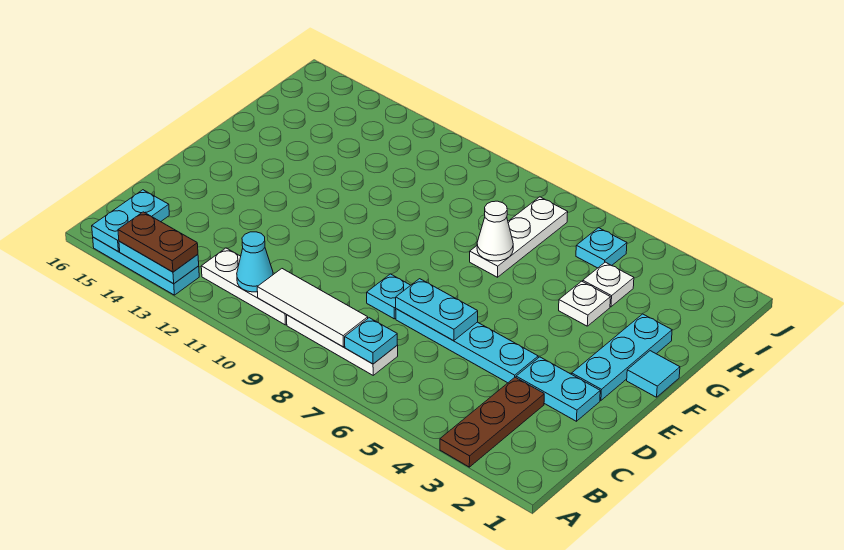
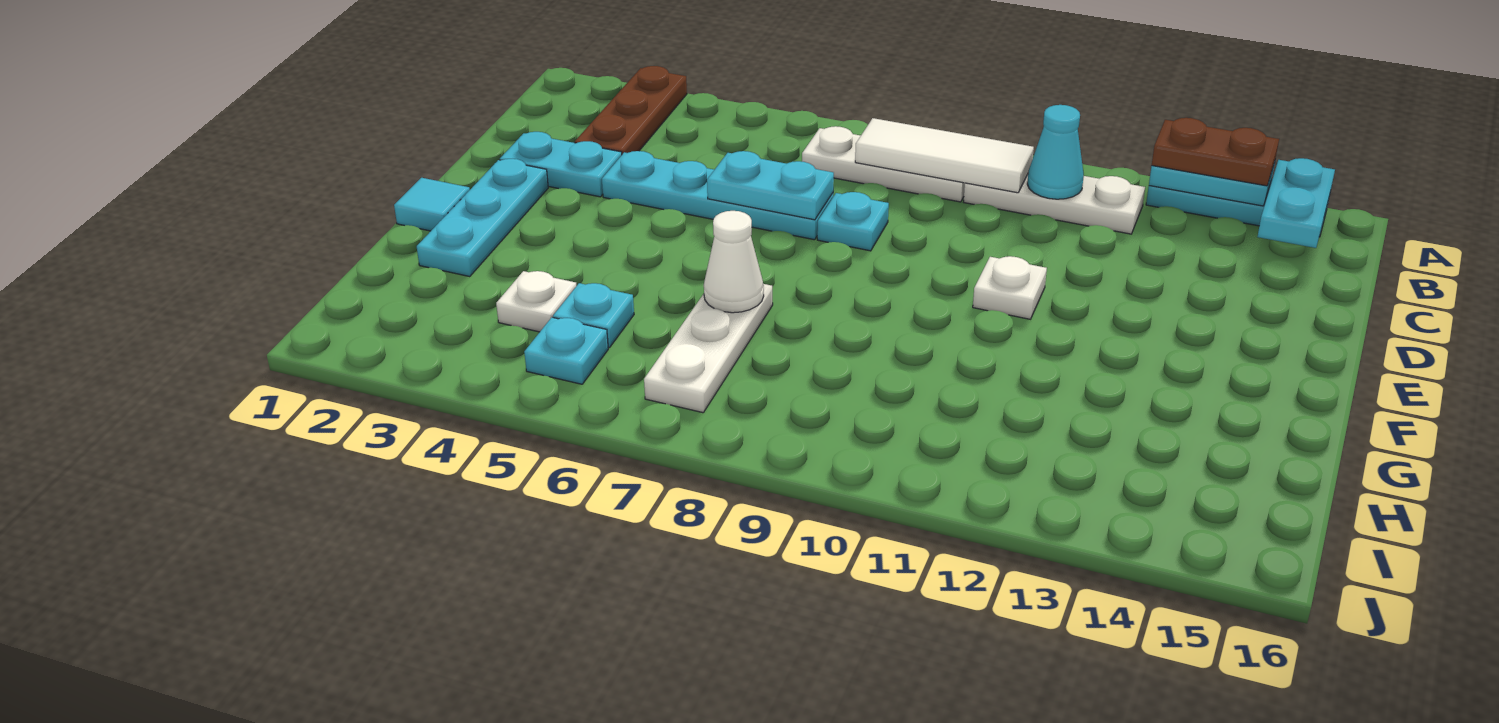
cyan plate B7 level 2 -> cyan plate H5 level 1
white plate G4 level 1 -> white plate E11 level 1

